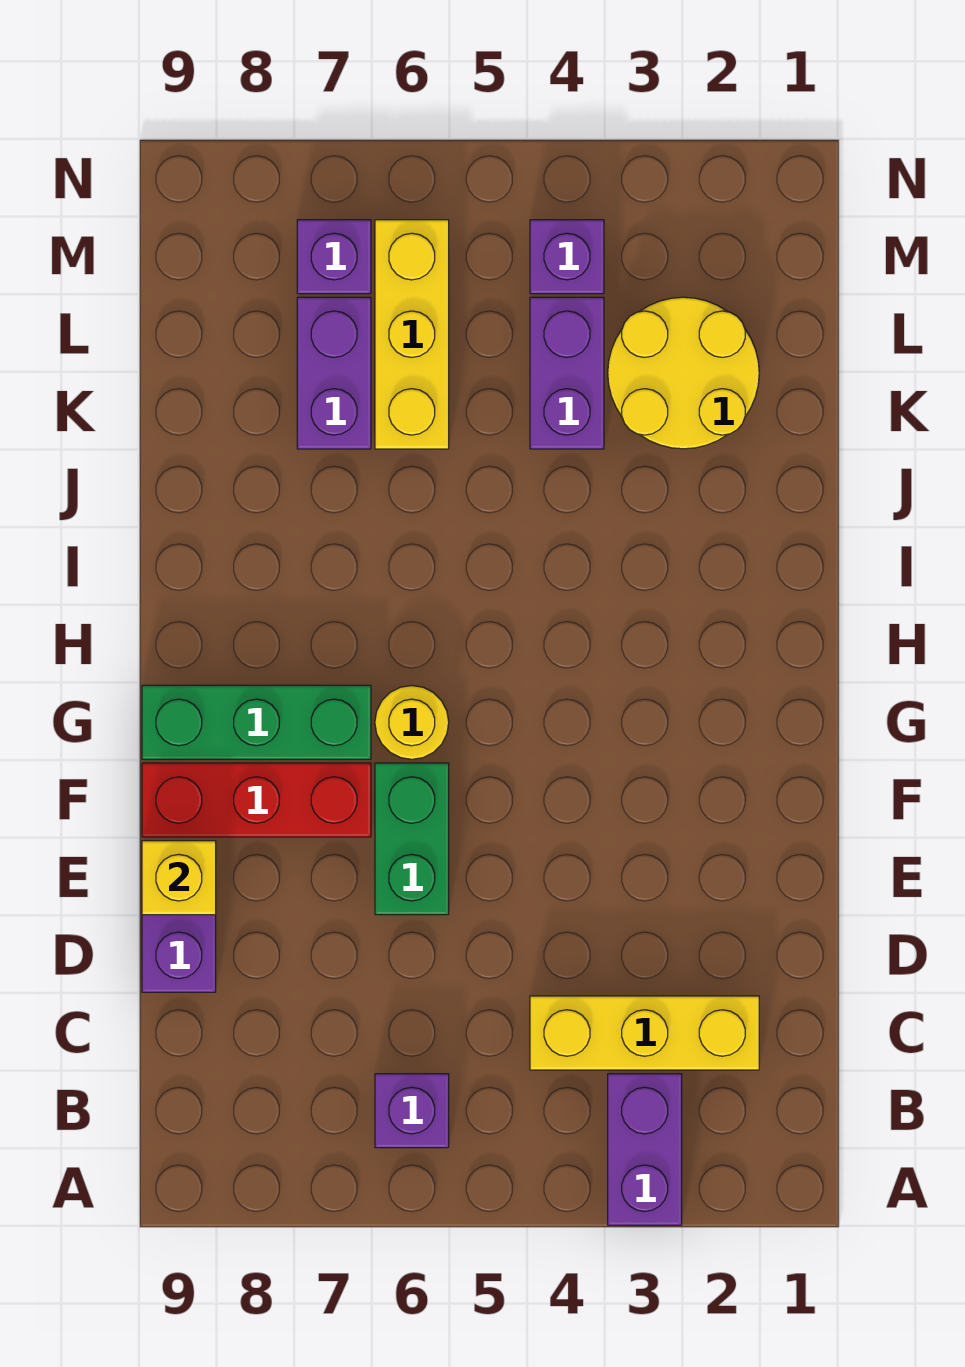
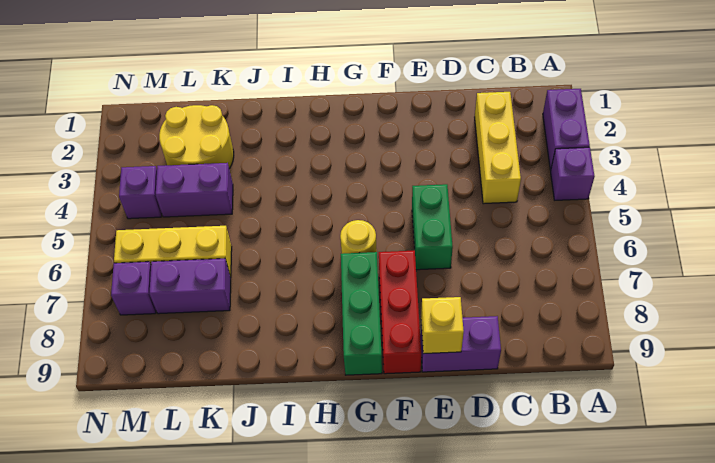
purple brick A3:B3 level 1 -> purple brick A2:A3 level 1
purple brick B6 level 1 -> purple brick A4 level 1
green brick E6:F6 level 1 -> green brick E5:E6 level 1

